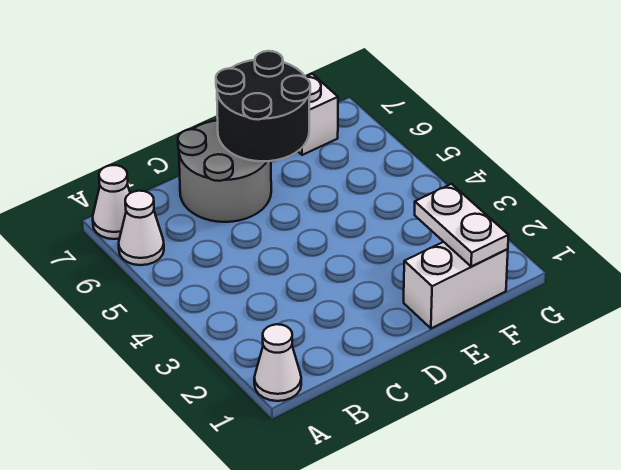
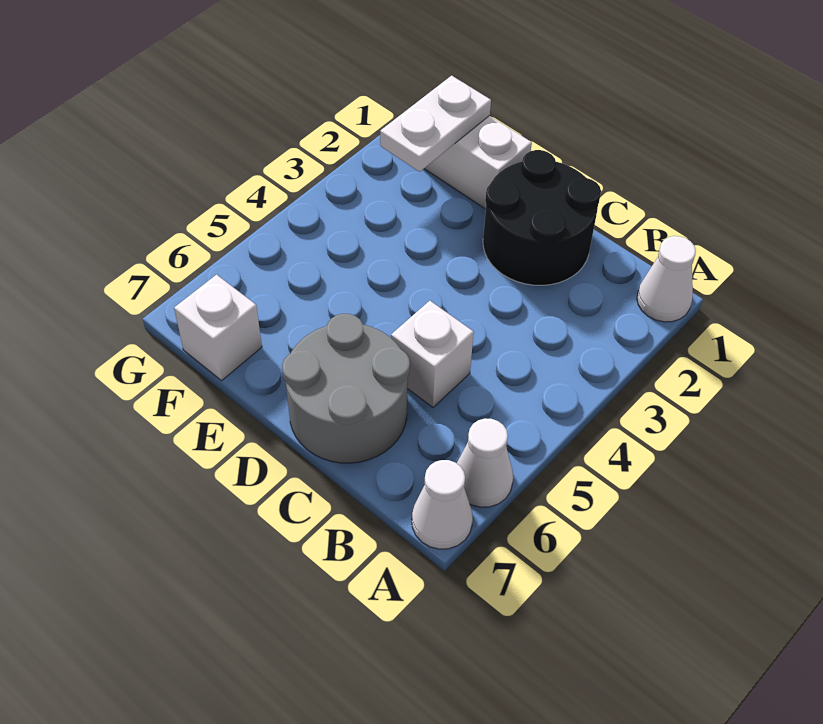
none -> white brick C5 level 1
black round brick D6:E7 level 2 -> black round brick C1:D2 level 1

